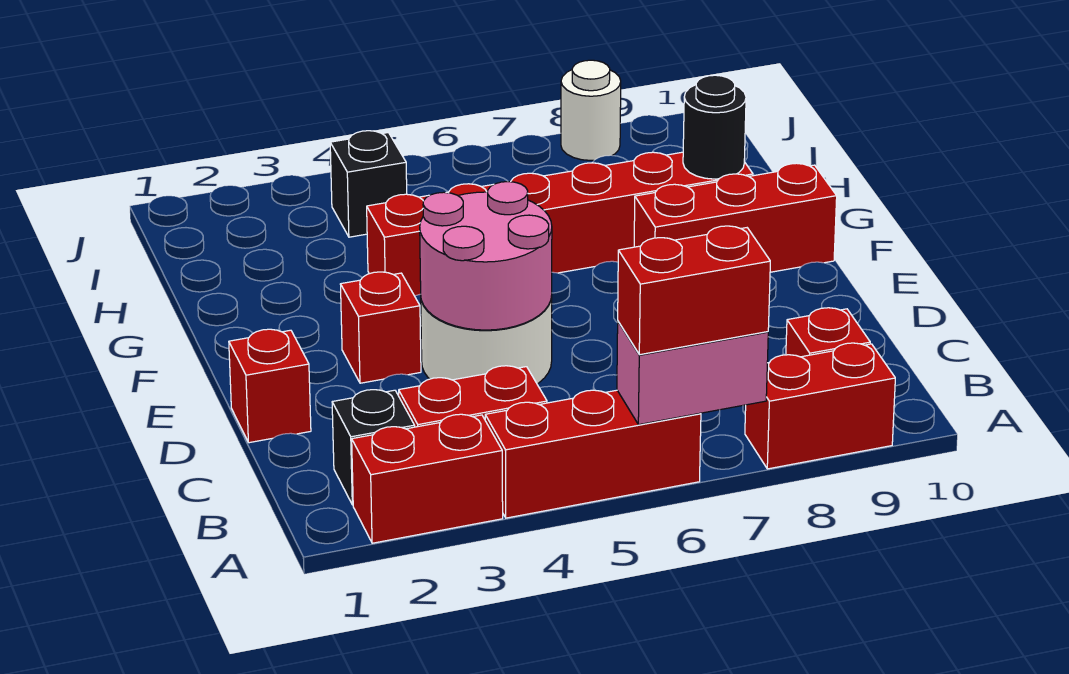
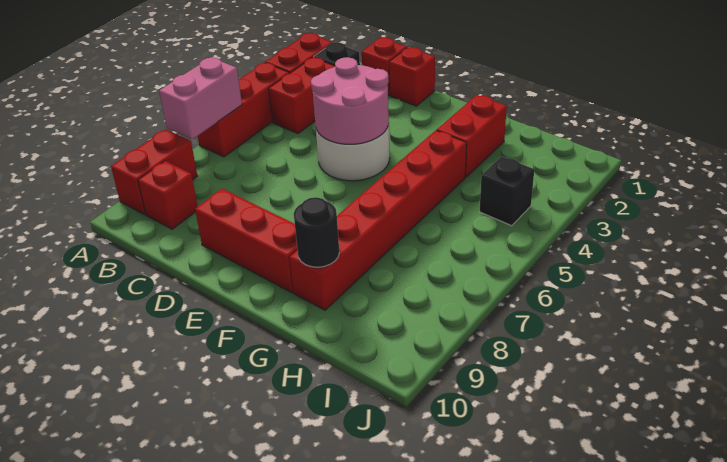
red brick A6:A7 level 3 -> red brick G2:G3 level 1
red brick E3 level 1 -> red brick C1 level 1
red brick F8:F10 level 1 -> red brick D9:F9 level 1
white round brick J8 level 1 -> none

